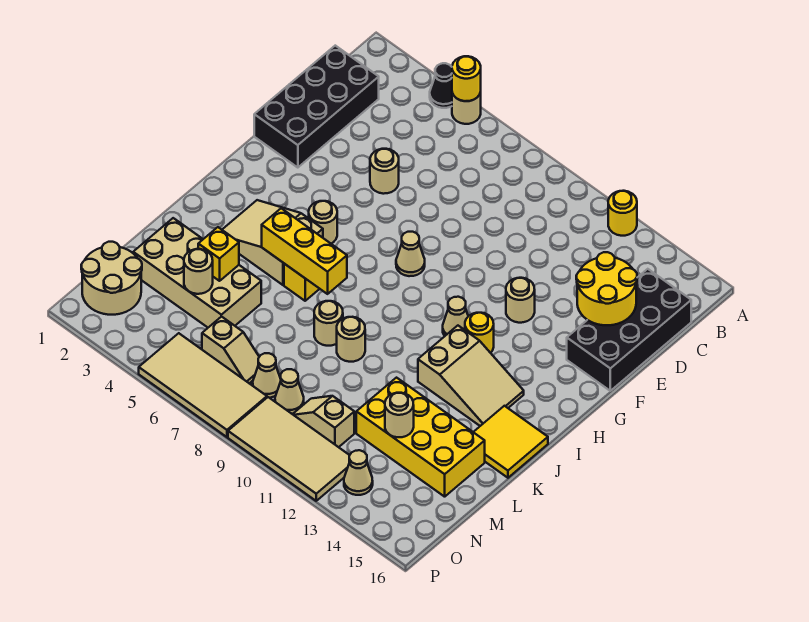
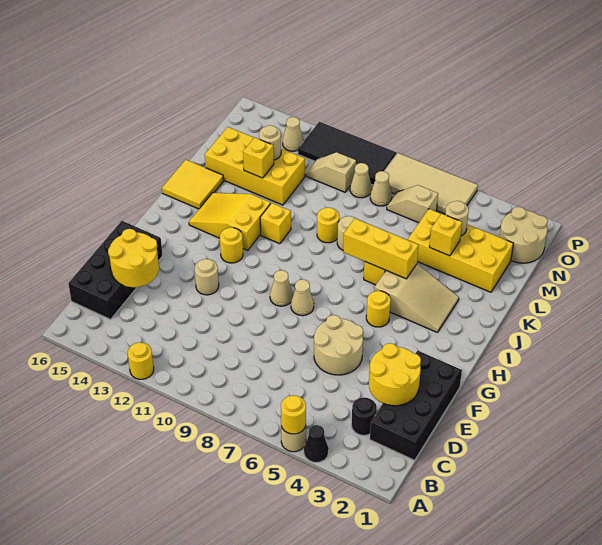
none -> black round brick C3 level 1
none -> yellow round brick D2:E3 level 2
tan round brick E5 level 1 -> tan round brick E5:F6 level 1
tan round brick H5 level 1 -> yellow round brick H5 level 1
tan cone H11 level 1 -> tan cone G9 level 1
tan slope I12:J14 level 1 top 12 -> yellow slope I12:J14 level 1 top 12
none -> yellow brick J11 level 1
tan round brick K9 level 1 -> yellow round brick K9 level 1
tan brick L2:M5 level 1 -> yellow brick L2:M5 level 1
none -> yellow brick L13 level 2
tan slope N10:N11 level 1 top 11 -> tan slope N10:N11 level 1 top 10
tan tile O9:P12 level 1 -> black tile O9:P12 level 1

